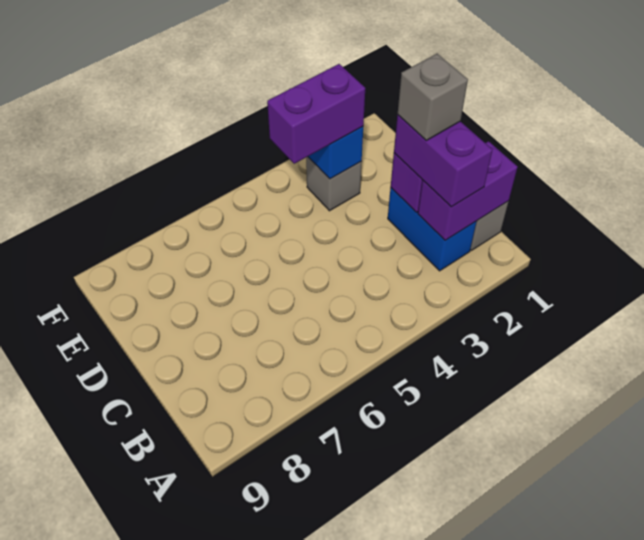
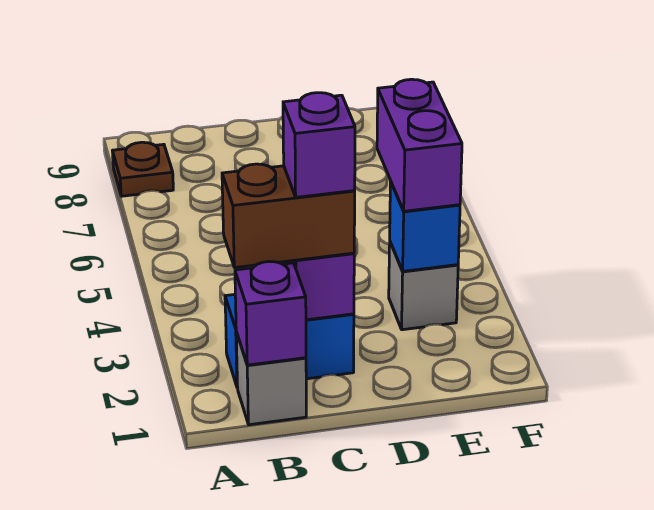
none -> brown plate A8 level 1
purple brick B1:B2 level 2 -> purple brick B1 level 2
purple brick B2:C2 level 3 -> brown brick B2:C2 level 3
grey brick C2 level 4 -> purple brick C2 level 4

